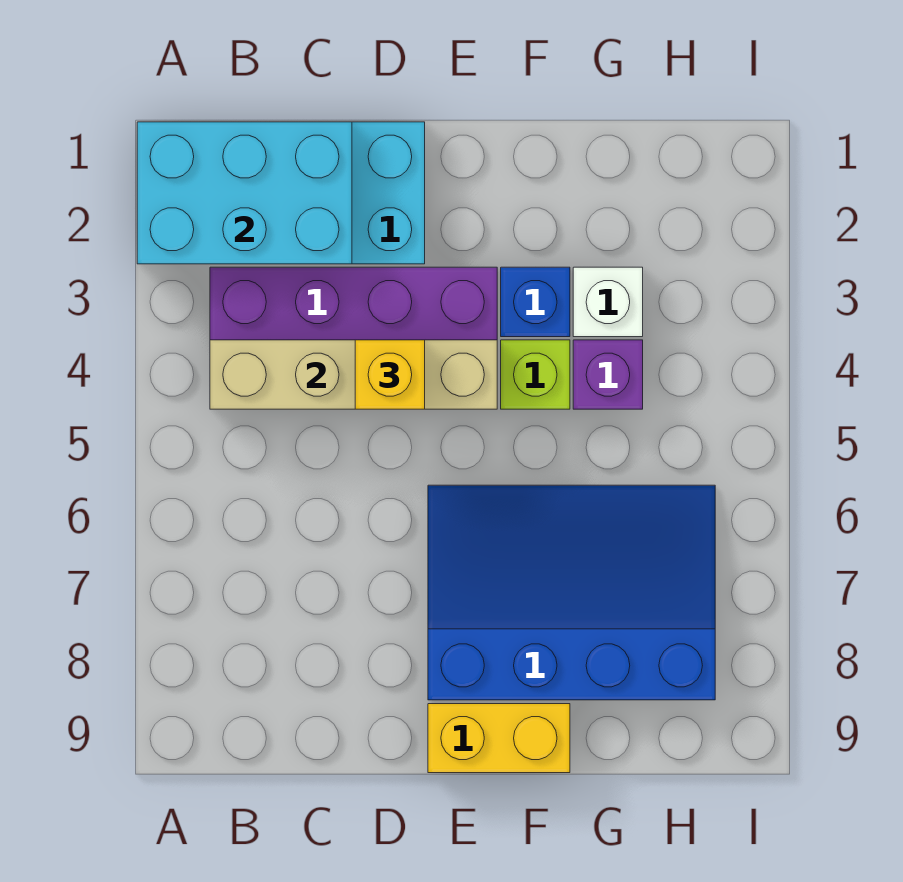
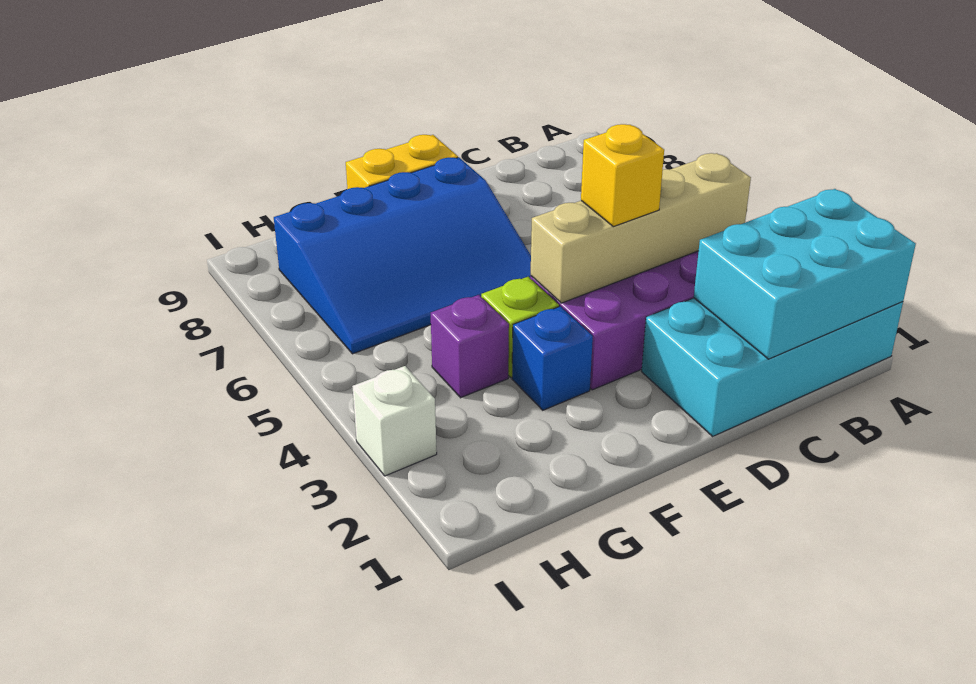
white brick G3 level 1 -> white brick I3 level 1

